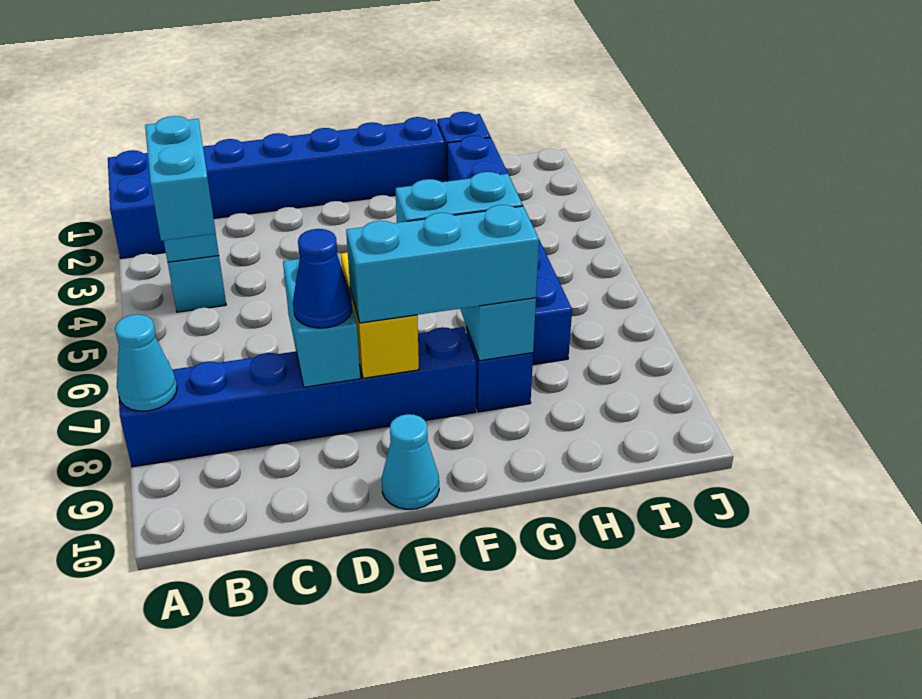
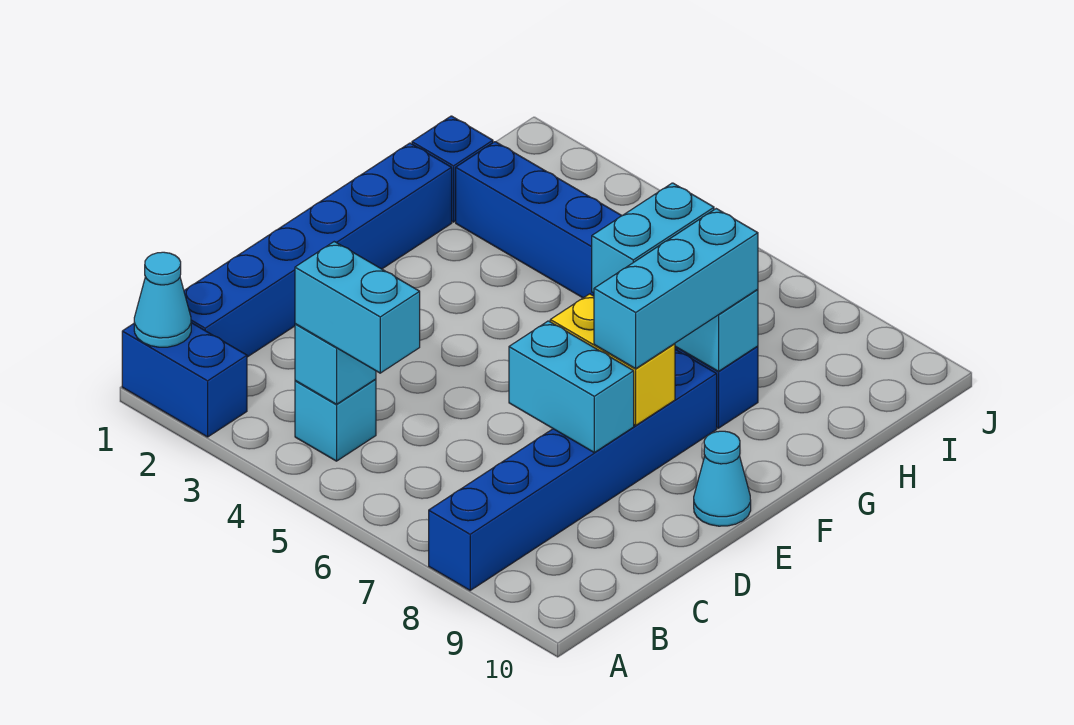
cyan cone A8 level 2 -> cyan cone A1 level 2
blue cone D8 level 3 -> none

